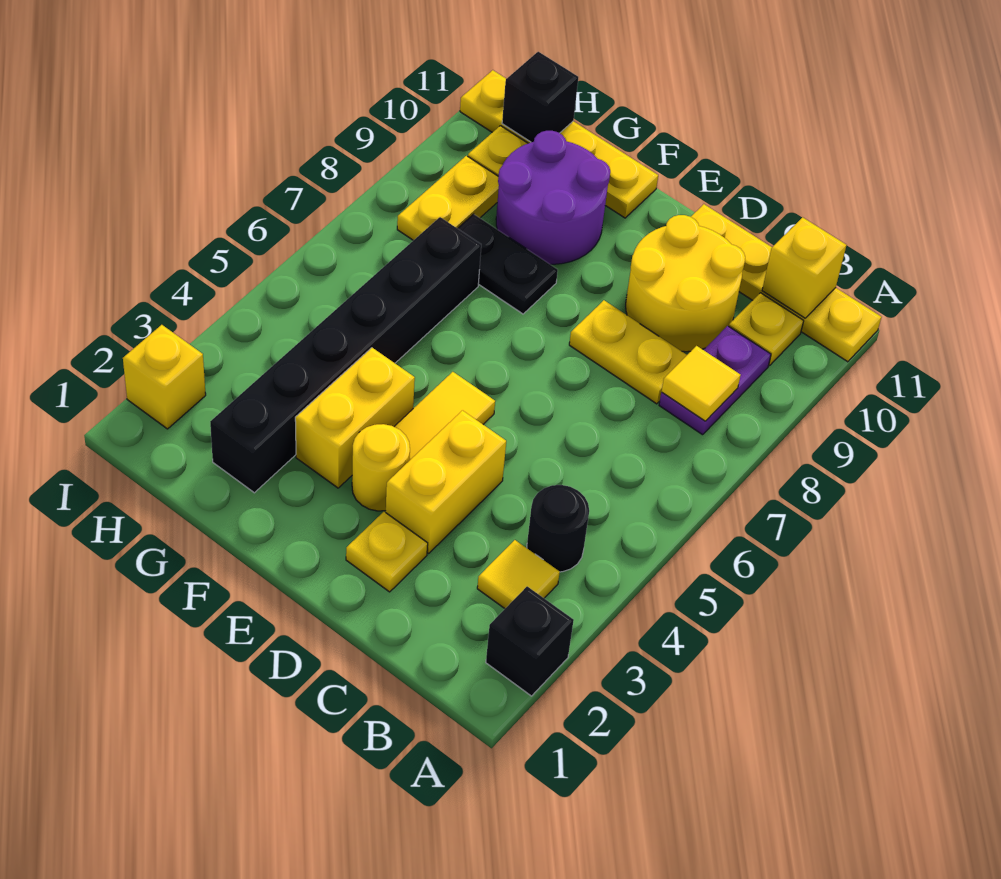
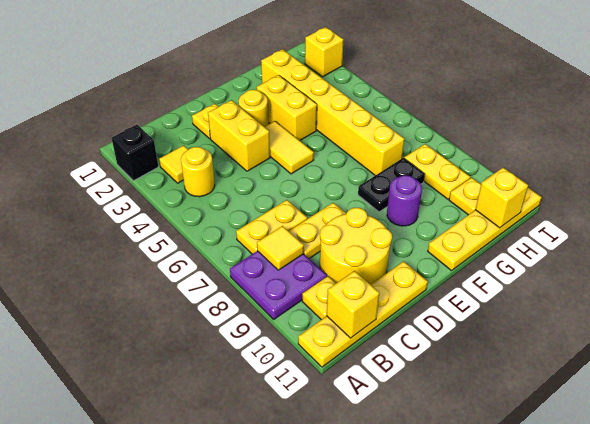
black round brick B4 level 1 -> yellow round brick B4 level 1
none -> yellow plate B7:C7 level 1
purple plate B8:B9 level 1 -> purple plate A8:B9 level 1
purple round brick F9:G10 level 1 -> purple round brick F9 level 1
black brick G2:G7 level 1 -> yellow brick G2:G7 level 1
black brick H11 level 2 -> yellow brick H11 level 2

